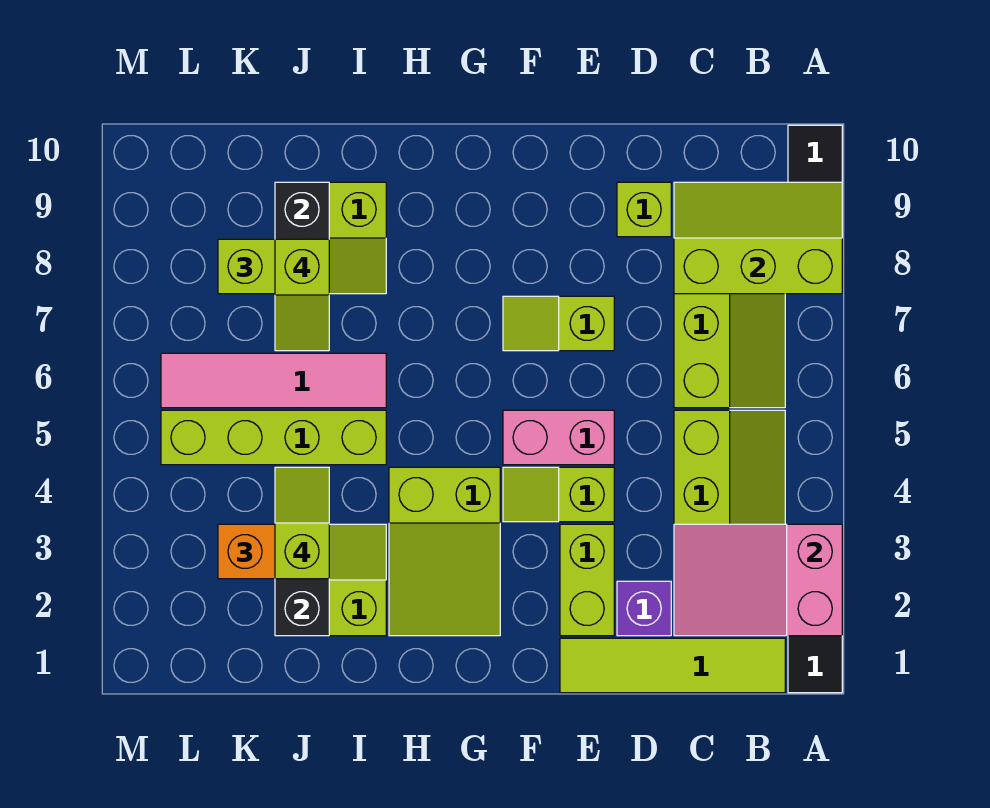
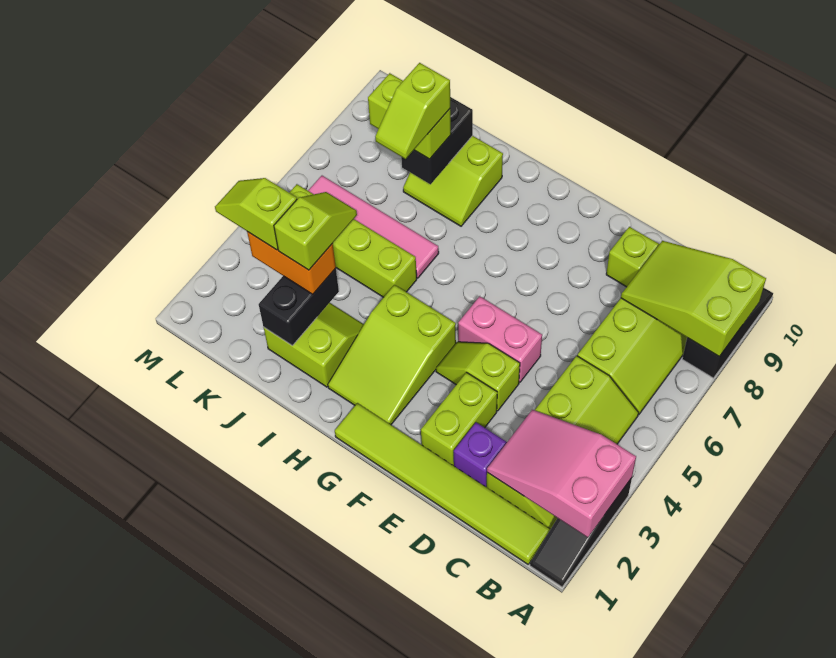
lime slope A8:C9 level 2 top 8 -> lime slope A8:C9 level 2 top A
lime tile B1:E1 level 1 -> lime tile B1:G1 level 1
lime slope E7:F7 level 1 top E -> lime slope K3:L3 level 4 top K

